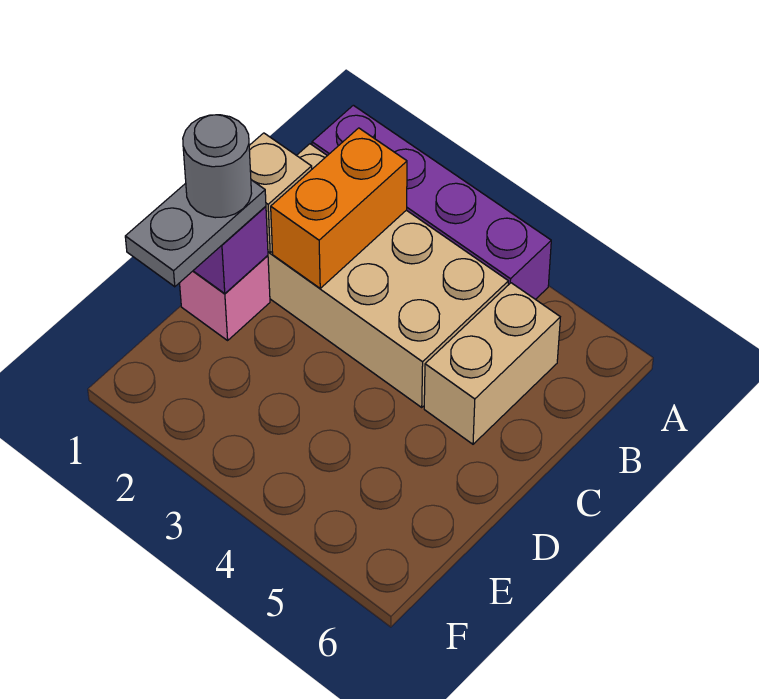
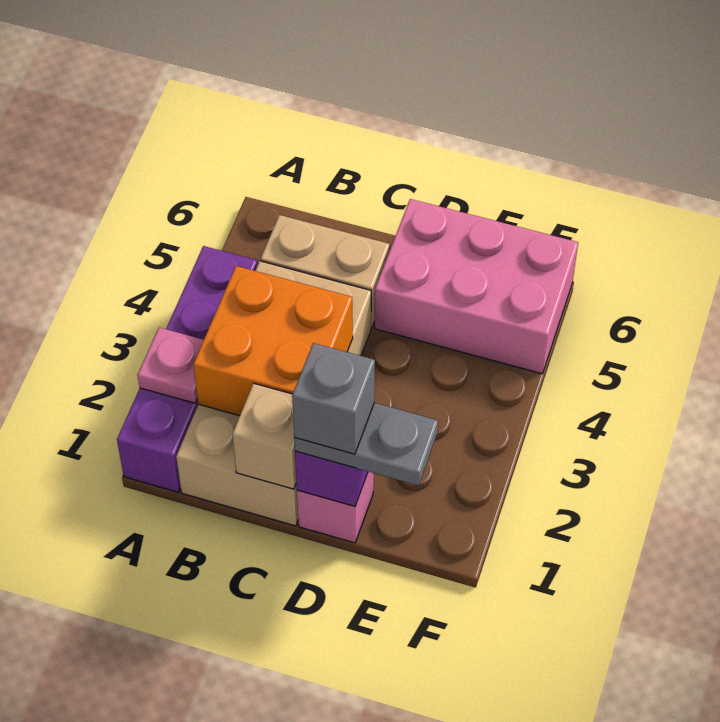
none -> pink plate A2 level 2
orange brick B2:C2 level 2 -> orange brick B2:C3 level 2
grey round brick D1 level 4 -> grey brick D1 level 4
none -> pink brick D5:F6 level 1

